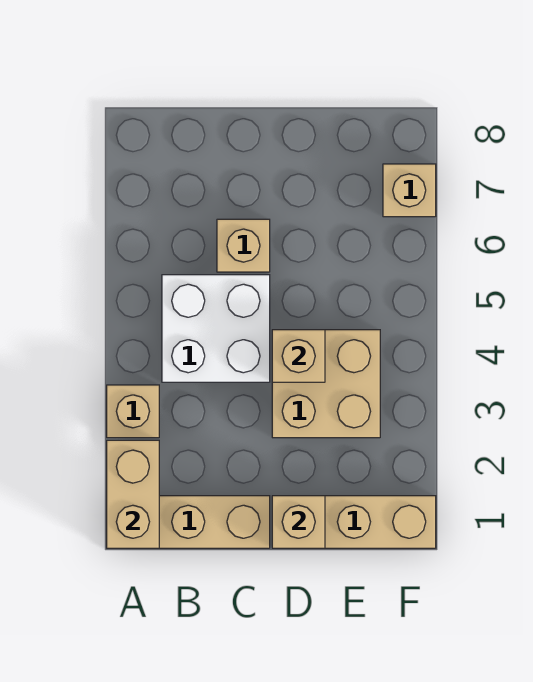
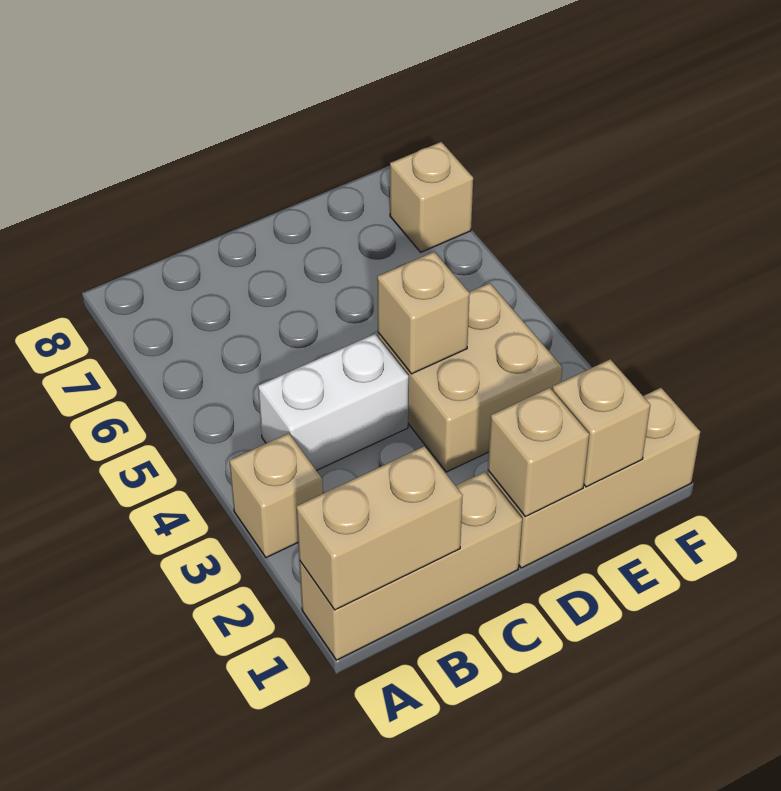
tan brick A1:A2 level 2 -> tan brick A1:B1 level 2
white brick B4:C5 level 1 -> white brick B4:C4 level 1
tan brick C6 level 1 -> tan brick E1 level 2

